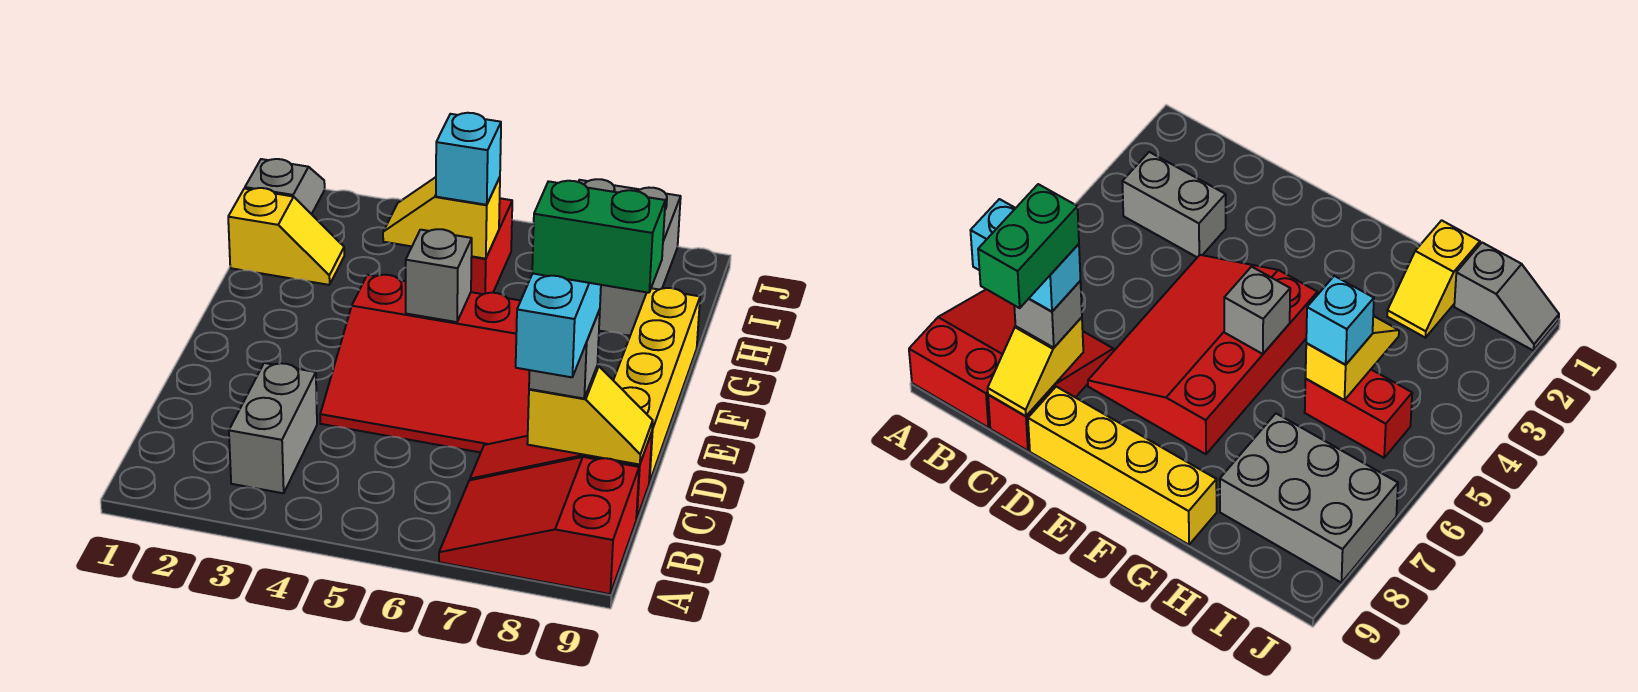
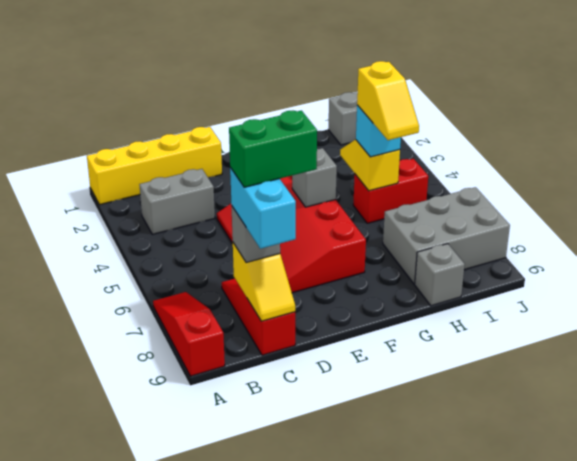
red slope A7:B9 level 1 top 9 -> red slope A7:A9 level 1 top 9
cyan brick B8:C8 level 4 -> cyan brick C8:C9 level 4
green brick C8:C9 level 5 -> green brick C8:D8 level 5
yellow brick D9:G9 level 1 -> yellow brick A1:D1 level 1
yellow slope H1:H2 level 1 top 1 -> yellow slope H5:H6 level 4 top 5
none -> grey brick H9 level 1

